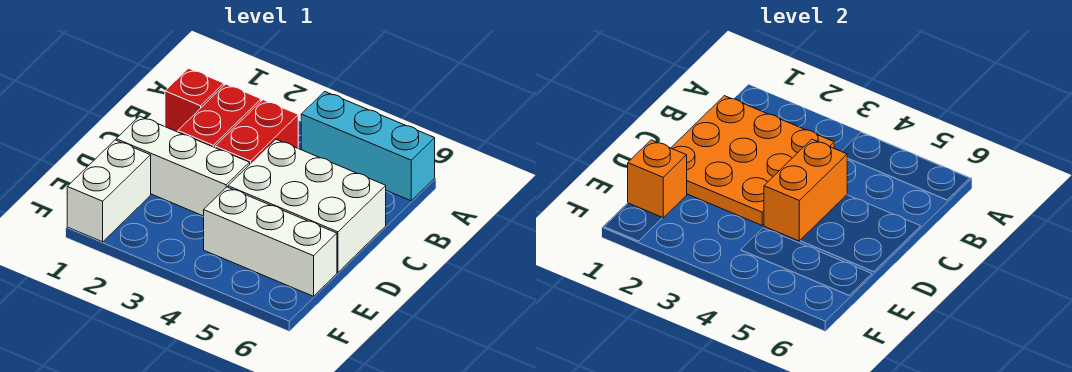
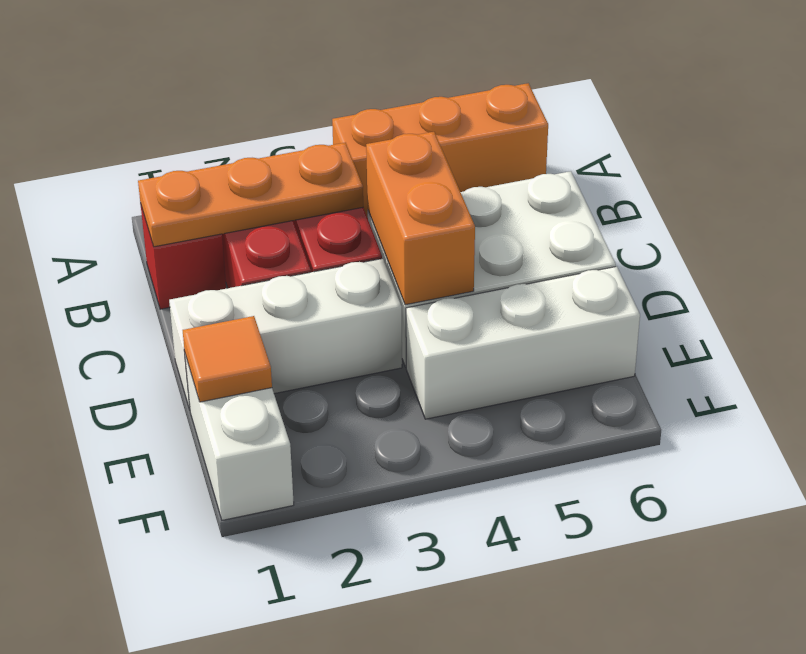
cyan brick A4:A6 level 1 -> orange brick A4:A6 level 1
orange plate B1:D3 level 2 -> orange plate B1:B3 level 2
orange brick E1 level 2 -> orange tile E1 level 2

